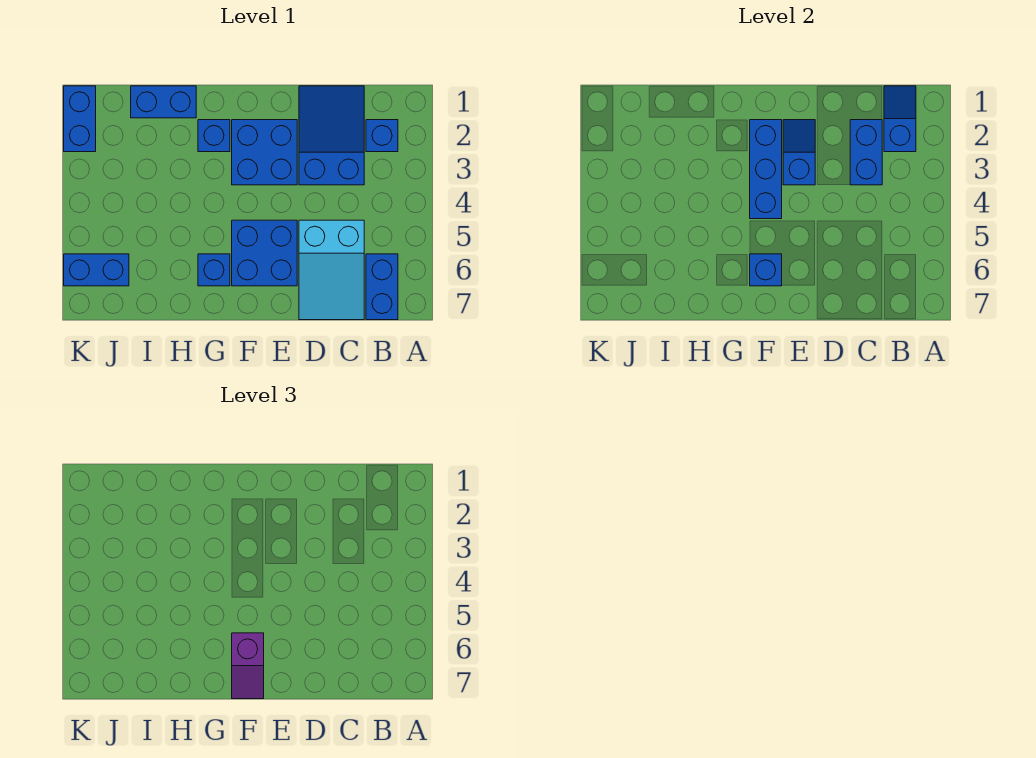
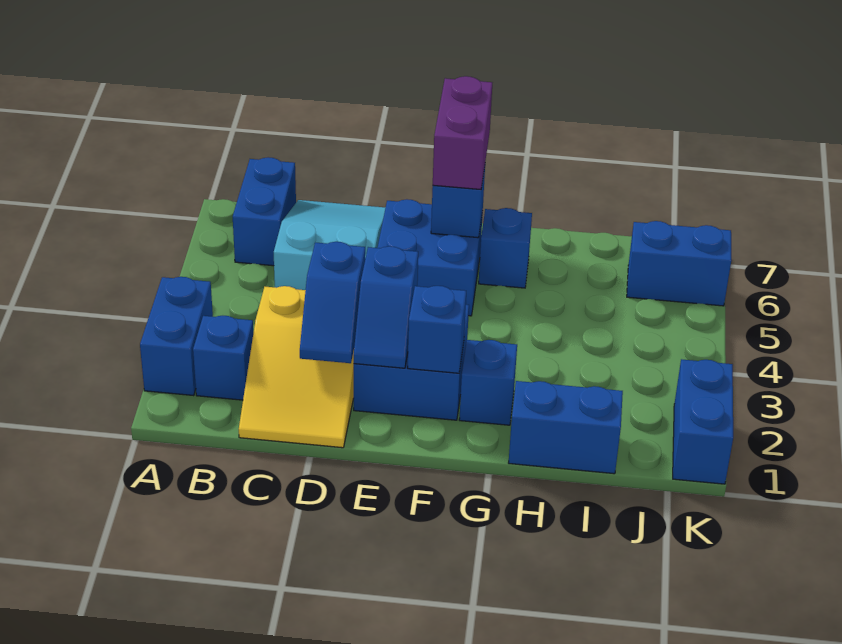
blue slope B1:B2 level 2 top 2 -> blue slope D2:D3 level 2 top 3
blue slope C1:D3 level 1 top 3 -> yellow slope C1:D3 level 1 top 3
blue brick C2:C3 level 2 -> blue brick A2:A3 level 1
blue brick F2:F4 level 2 -> blue brick F2 level 2
purple slope F6:F7 level 3 top 6 -> purple brick F6:F7 level 3

